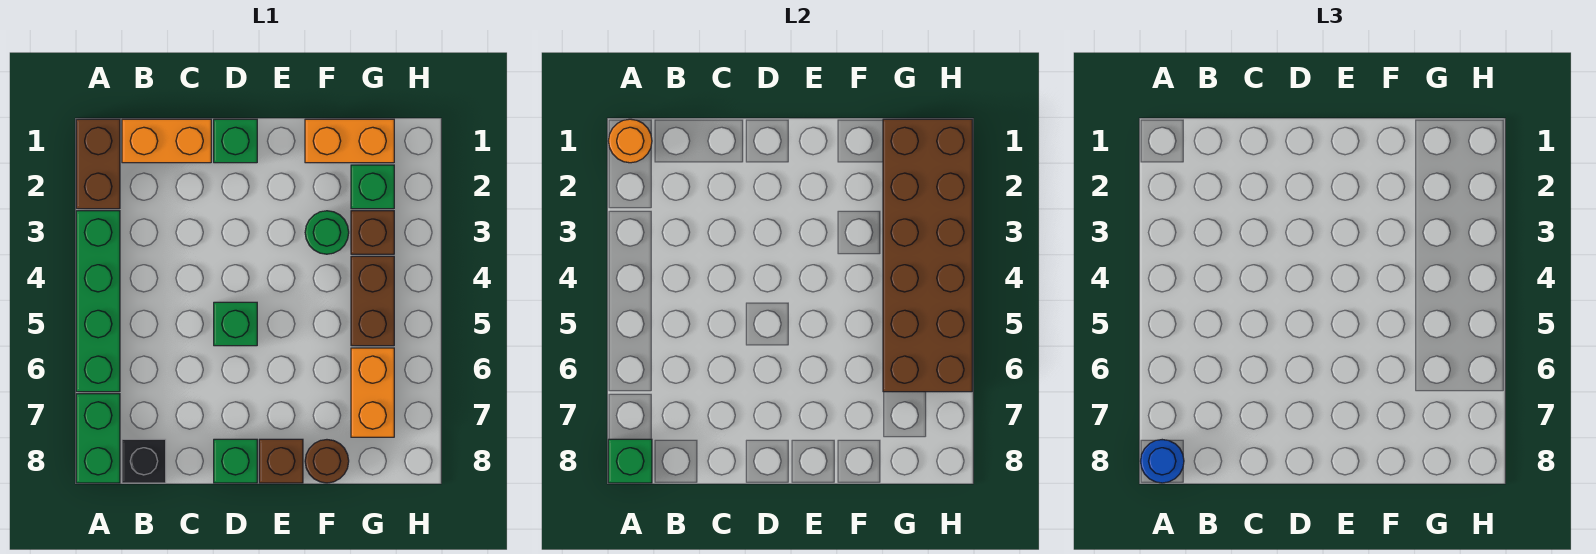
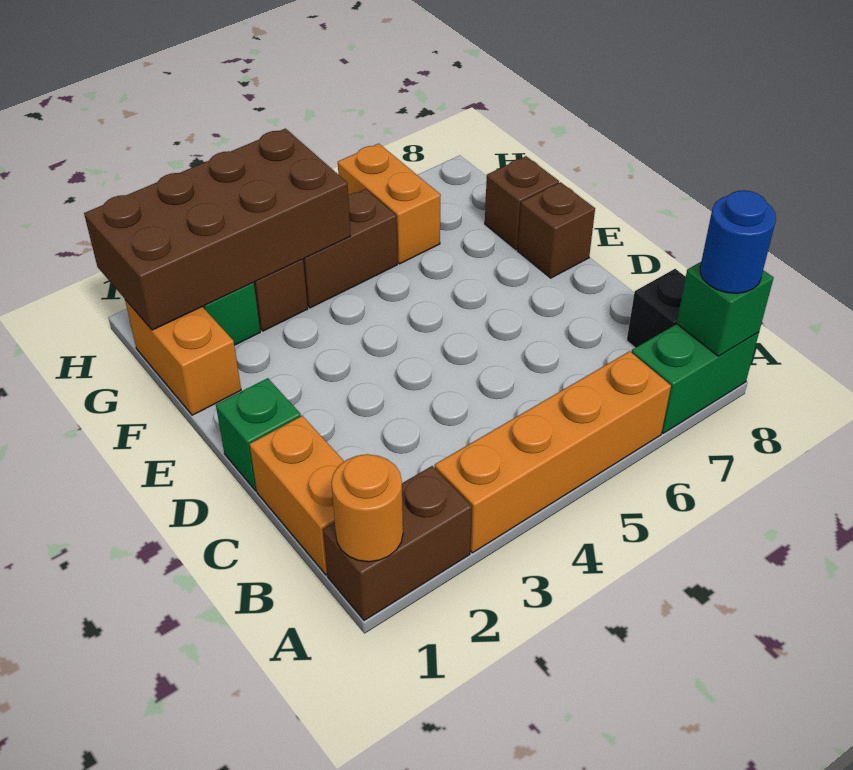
green brick A3:A6 level 1 -> orange brick A3:A6 level 1
green brick D5 level 1 -> none
green brick D8 level 1 -> none
green round brick F3 level 1 -> none
brown round brick F8 level 1 -> brown brick F8 level 1
brown brick G1:H6 level 2 -> brown brick G1:H4 level 2
orange brick G6:G7 level 1 -> orange brick G6:H6 level 1

